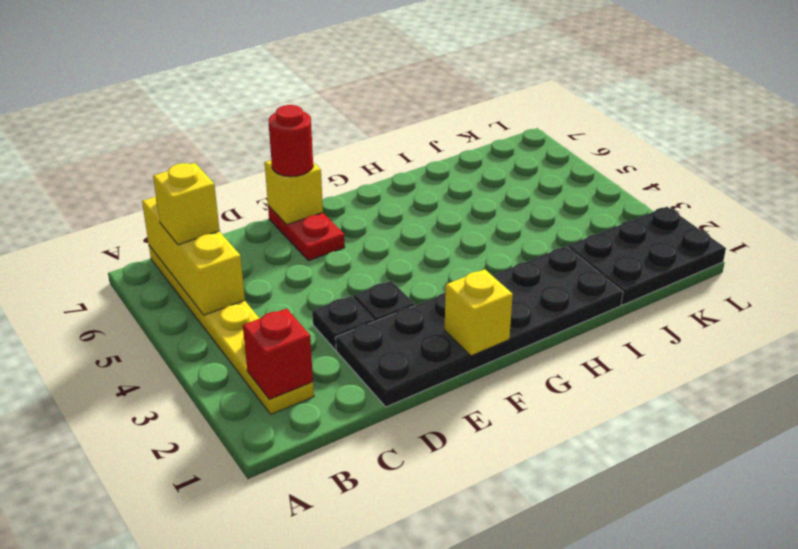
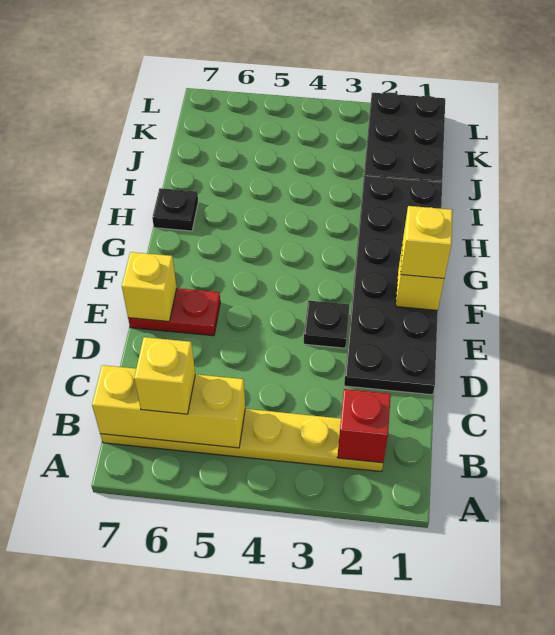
black plate D3 level 1 -> black plate H7 level 1
red round brick E7 level 3 -> none
none -> yellow brick F1 level 3

